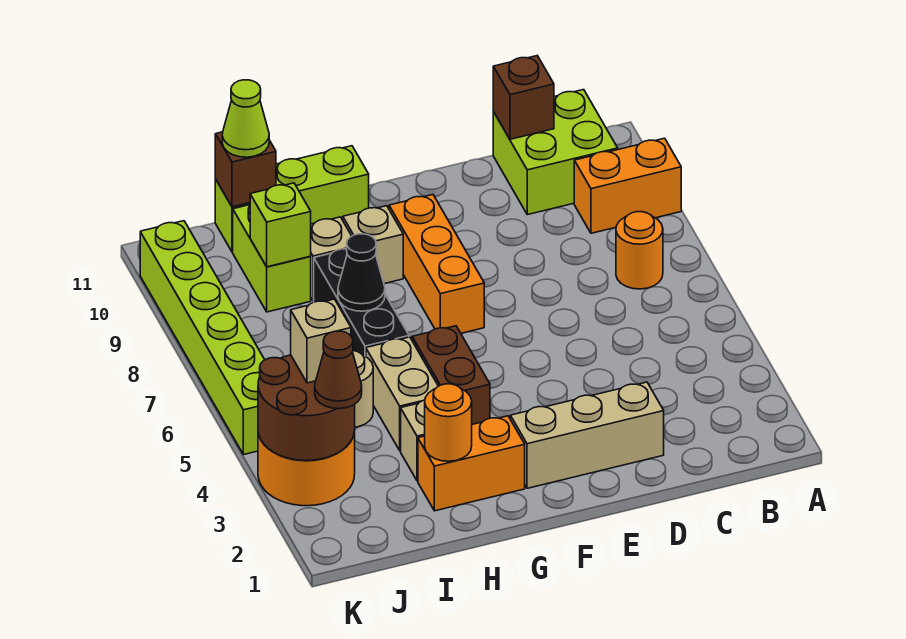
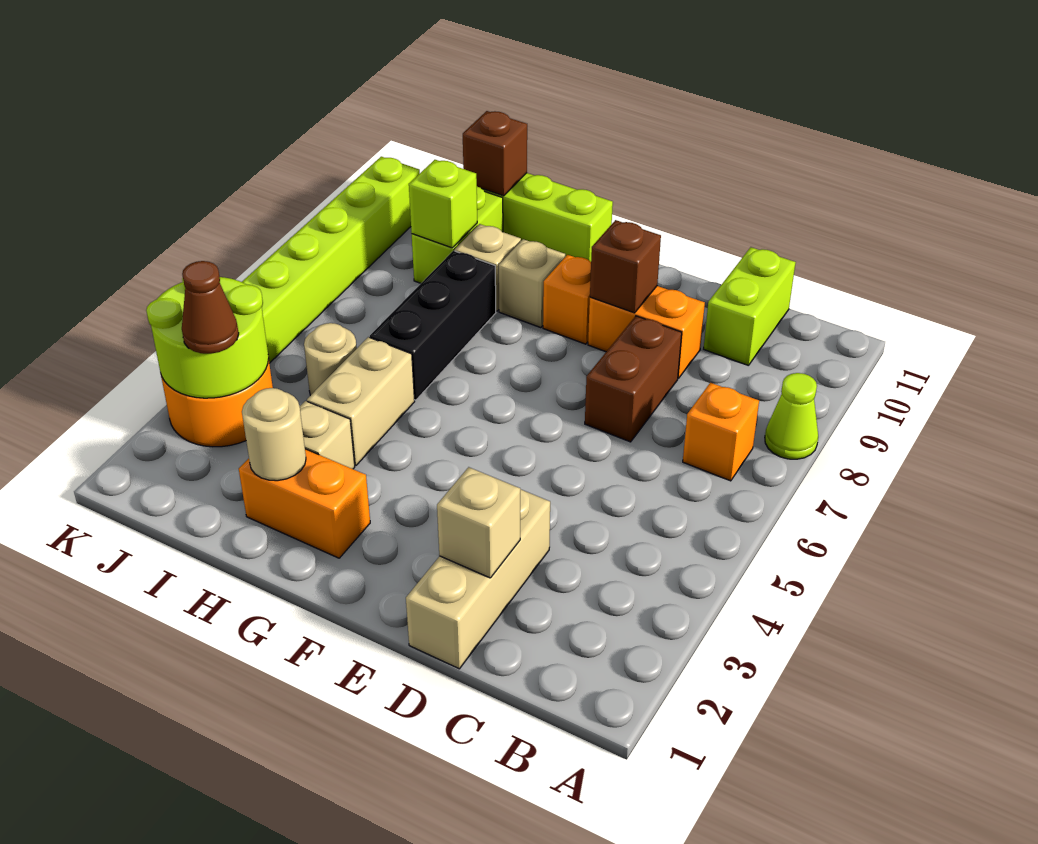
orange brick A9:B9 level 1 -> orange brick D9:E9 level 1
orange round brick B7 level 1 -> orange brick B7 level 1
lime brick B10:C11 level 1 -> lime brick C10:C11 level 1
brown brick C11 level 2 -> brown brick E9 level 2
tan brick D2:F2 level 1 -> tan brick D1:D3 level 1
orange brick F7:F9 level 1 -> orange brick F9 level 1
brown brick G4:G5 level 1 -> brown brick D7:D8 level 1
orange round brick H2 level 2 -> tan round brick H2 level 2
black cone H7 level 2 -> none
lime cone I11 level 3 -> lime cone A8 level 1
brown round brick J3:K4 level 2 -> lime round brick J3:K4 level 2
tan brick J4 level 3 -> tan brick D2 level 2

